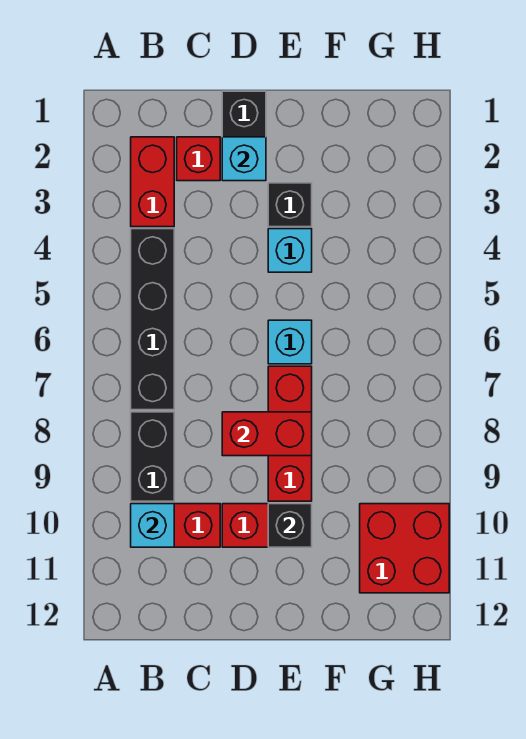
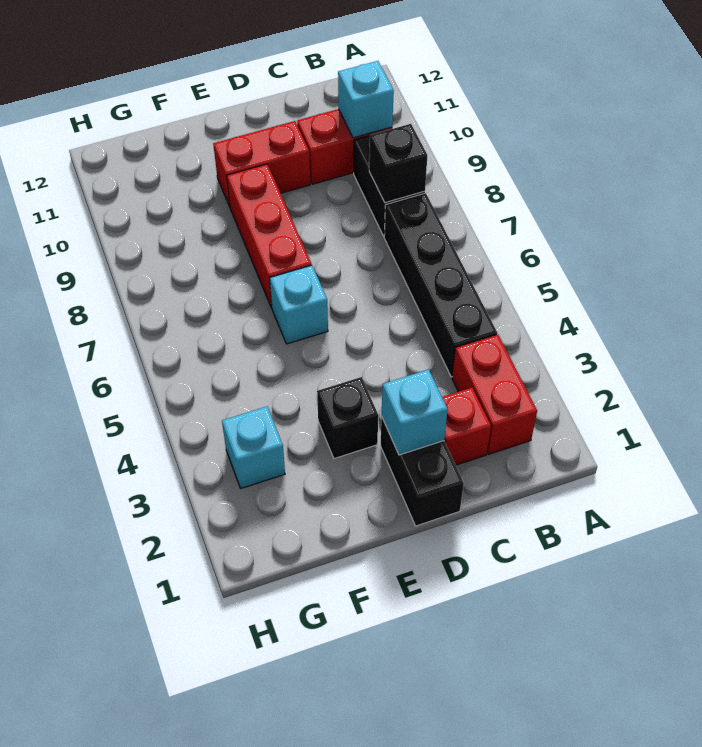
red brick D8:E8 level 2 -> none
cyan brick E4 level 1 -> cyan brick G3 level 1
black brick E10 level 2 -> black brick B8 level 2
red brick G10:H11 level 1 -> none

